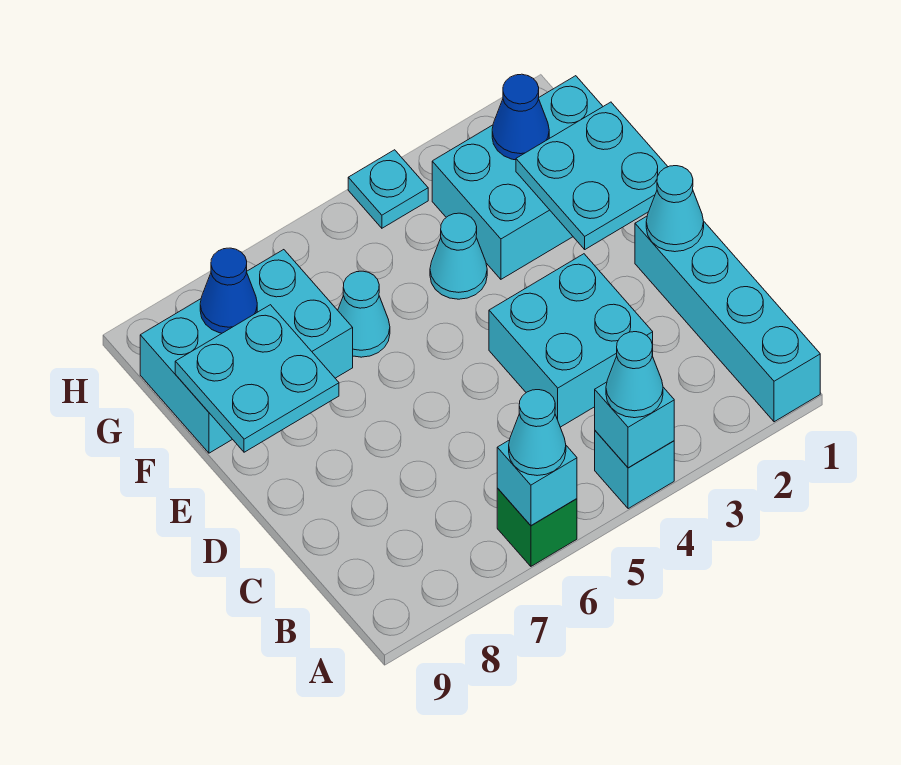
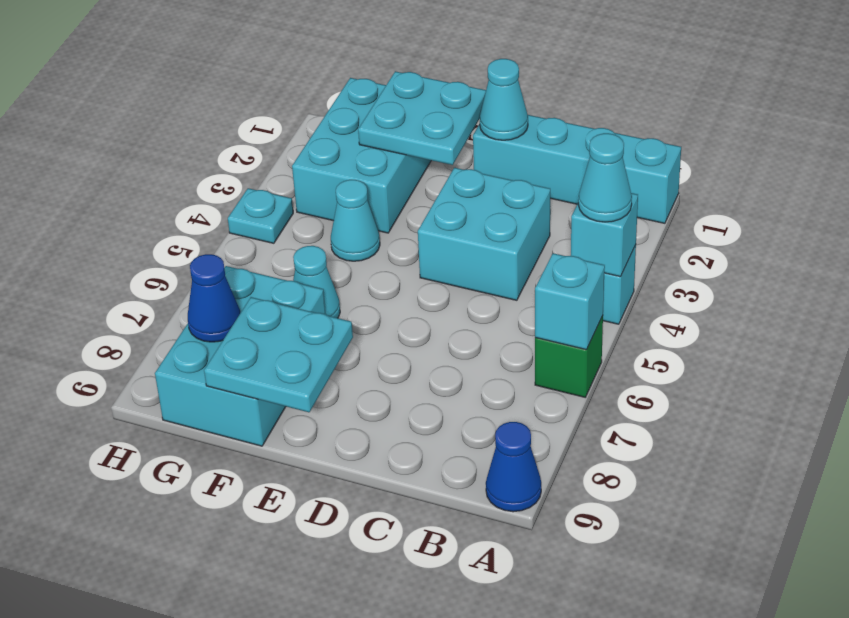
cyan cone A6 level 3 -> none
blue cone G2 level 2 -> blue cone A9 level 1

